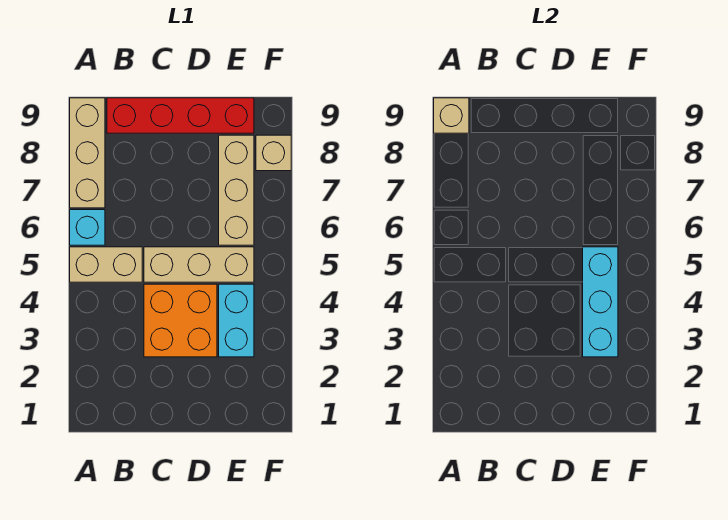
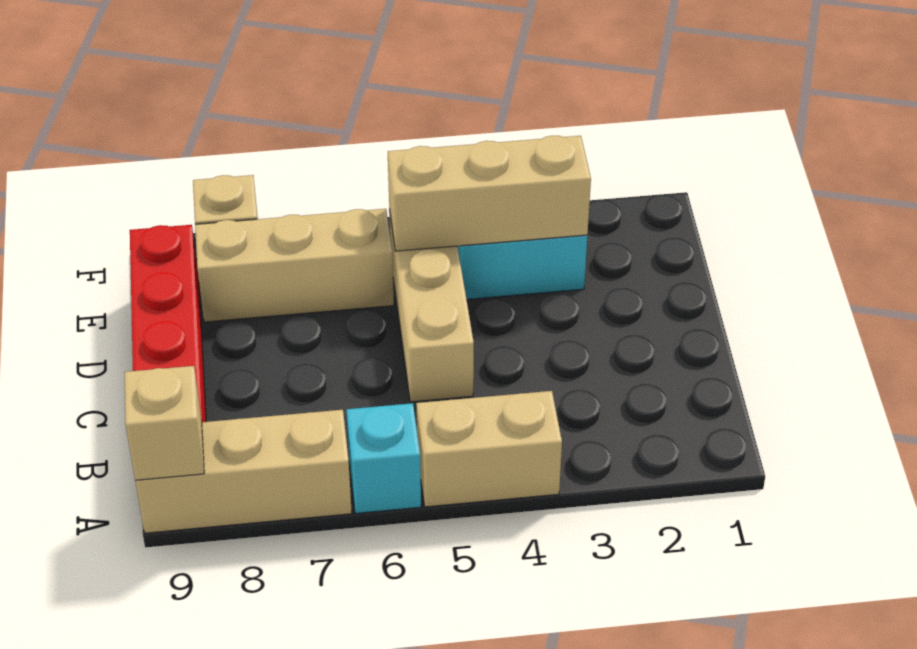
tan brick A5:B5 level 1 -> tan brick A4:A5 level 1
orange brick C3:D4 level 1 -> none
cyan brick E3:E5 level 2 -> tan brick E3:E5 level 2

